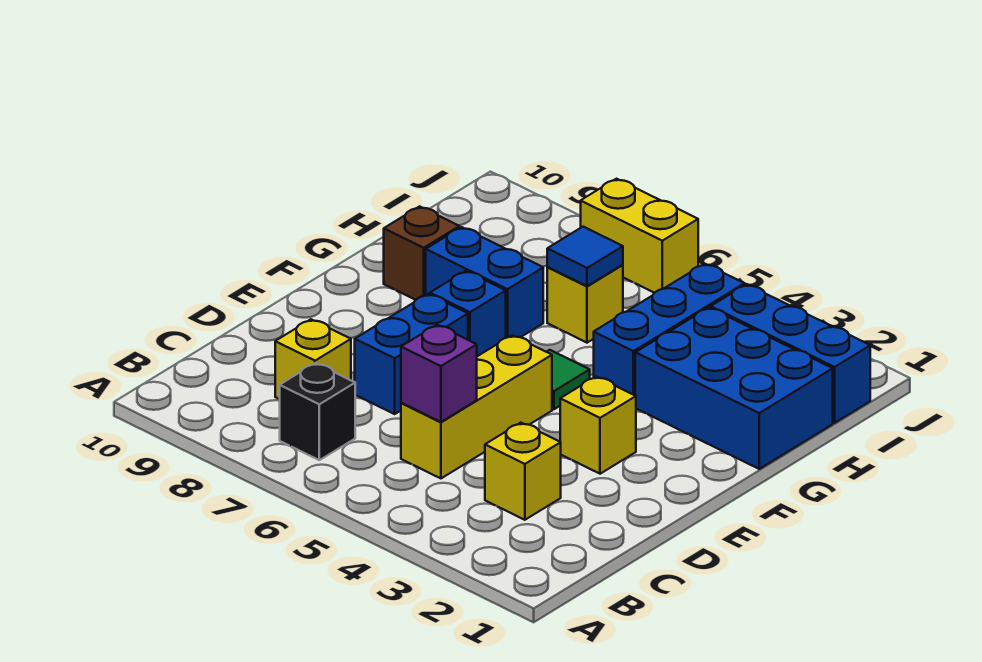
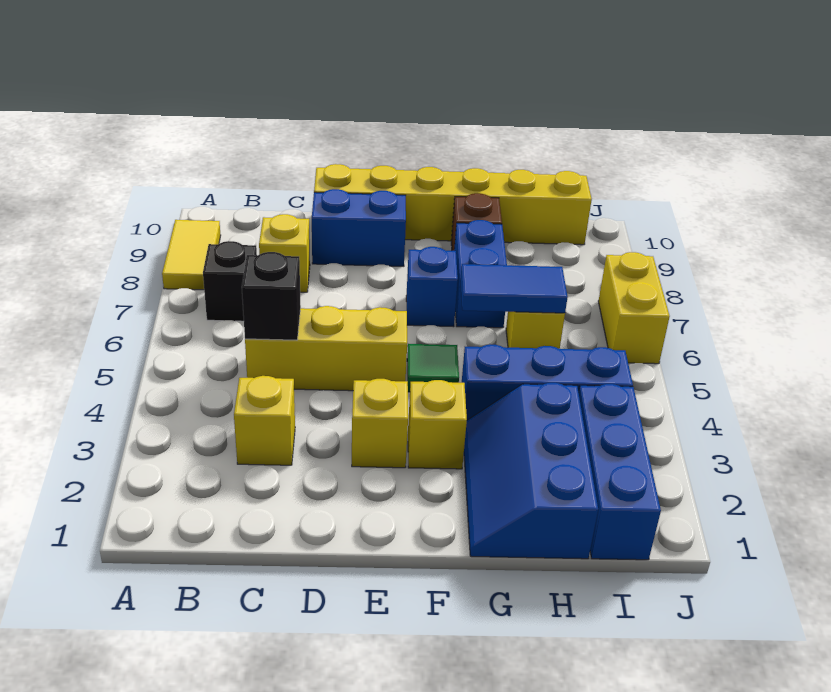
none -> yellow tile A8:A9 level 1
purple brick C5 level 2 -> black brick C5 level 2
blue brick D7:E7 level 1 -> blue brick D9:E9 level 1
none -> yellow brick D10:I10 level 1
none -> yellow brick F3 level 1
blue brick G1:H3 level 1 -> blue slope G1:H3 level 1 top H
blue tile H6 level 2 -> blue tile G6:H6 level 2

